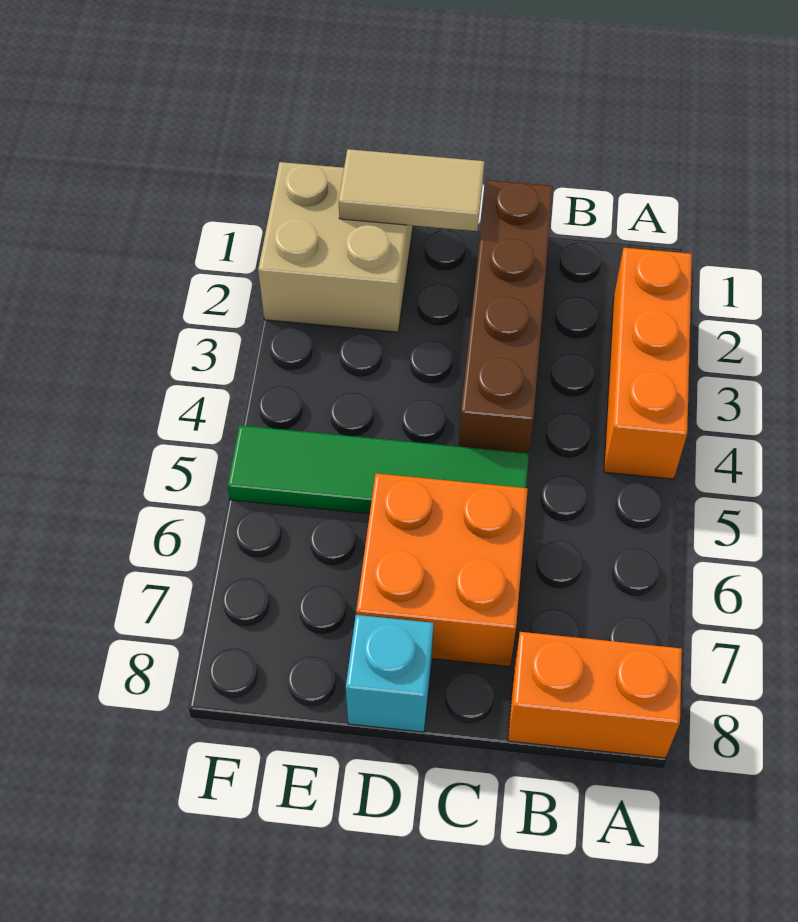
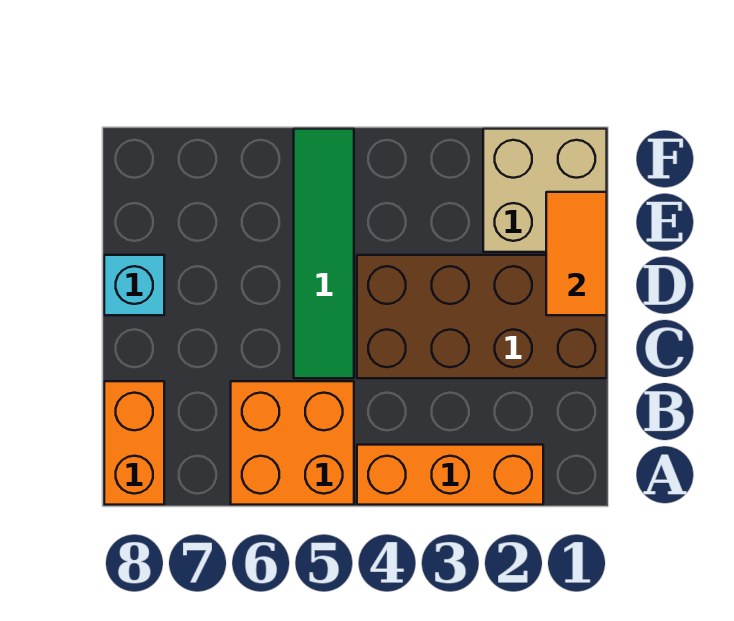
brown brick C1:C4 level 1 -> brown brick C1:D4 level 1
orange brick C6:D7 level 1 -> orange brick A5:B6 level 1
tan tile D1:E1 level 2 -> orange tile D1:E1 level 2

